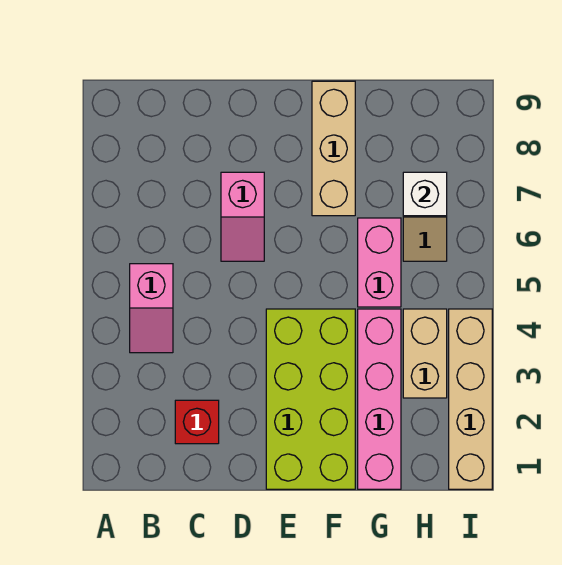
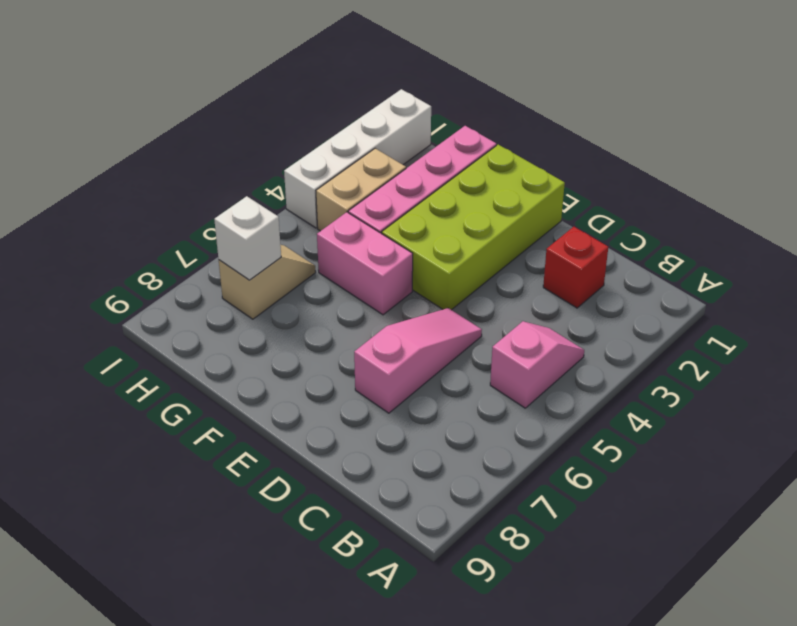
pink slope D6:D7 level 1 top 7 -> pink slope D5:D7 level 1 top 7
tan brick F7:F9 level 1 -> none
pink brick G5:G6 level 1 -> pink brick F5:G5 level 1
tan brick I1:I4 level 1 -> white brick I1:I4 level 1

